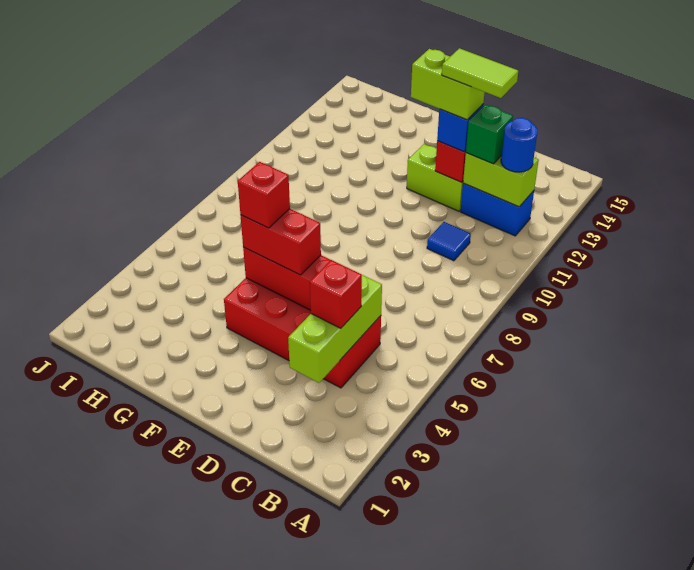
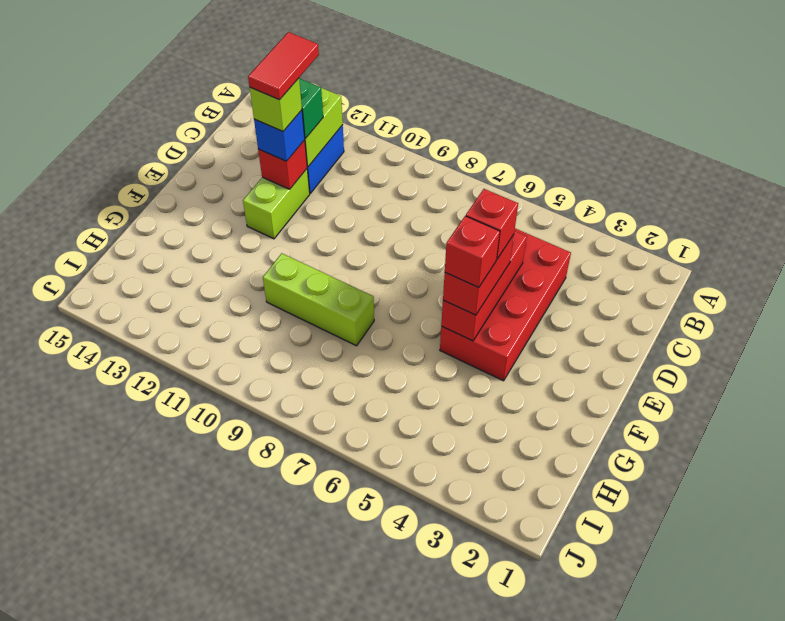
blue round brick B12 level 3 -> none
lime brick C3:C5 level 2 -> lime brick G8:G10 level 1
red brick C4 level 3 -> red brick E5 level 4
blue tile C10 level 1 -> none
lime tile C12:D12 level 5 -> red tile C12:D12 level 5
lime brick D12:E12 level 4 -> lime brick D12 level 4

